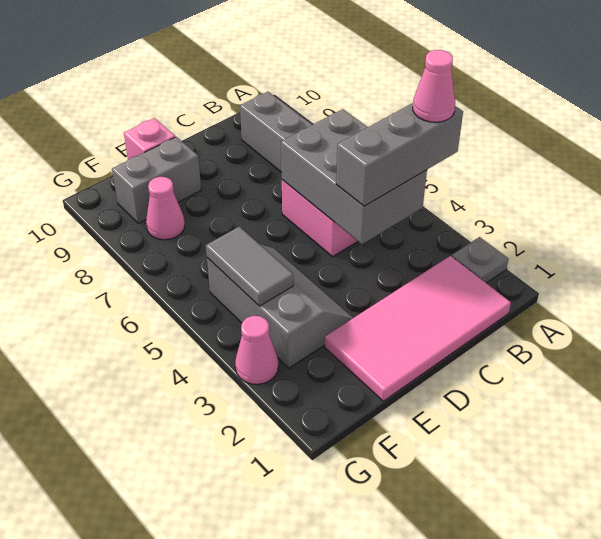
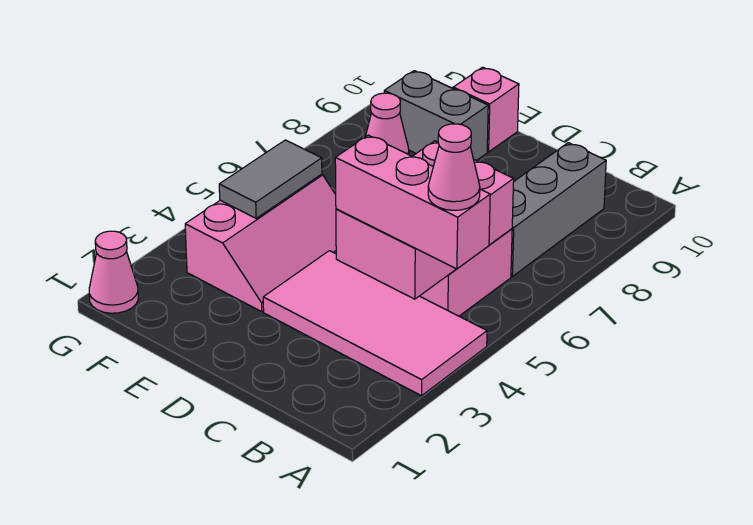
grey plate A2 level 1 -> none
grey brick A4:C4 level 3 -> pink brick A4:C4 level 3
pink tile B1:E2 level 1 -> pink tile A3:D4 level 1
grey brick B4:C6 level 2 -> pink brick B4:C6 level 2
grey slope E3:F5 level 1 top F -> pink slope E3:F5 level 1 top F
pink cone G3 level 1 -> pink cone G1 level 1

